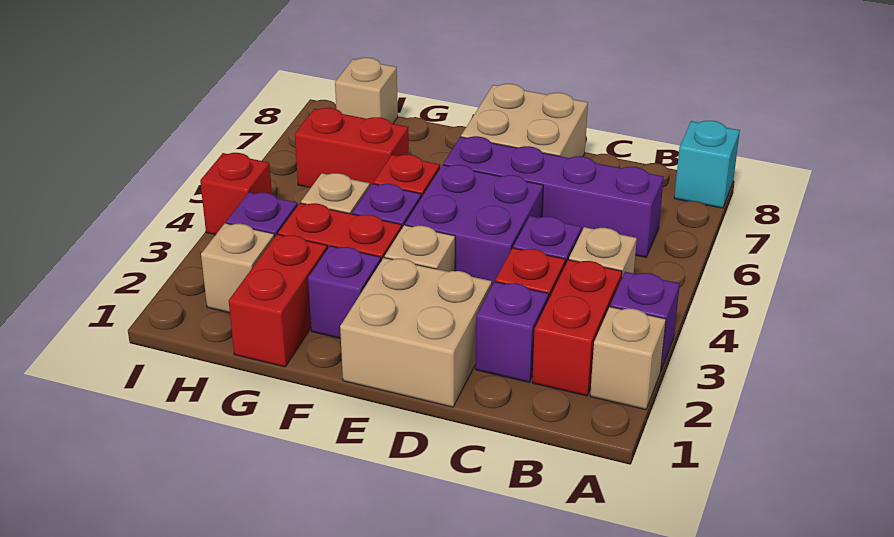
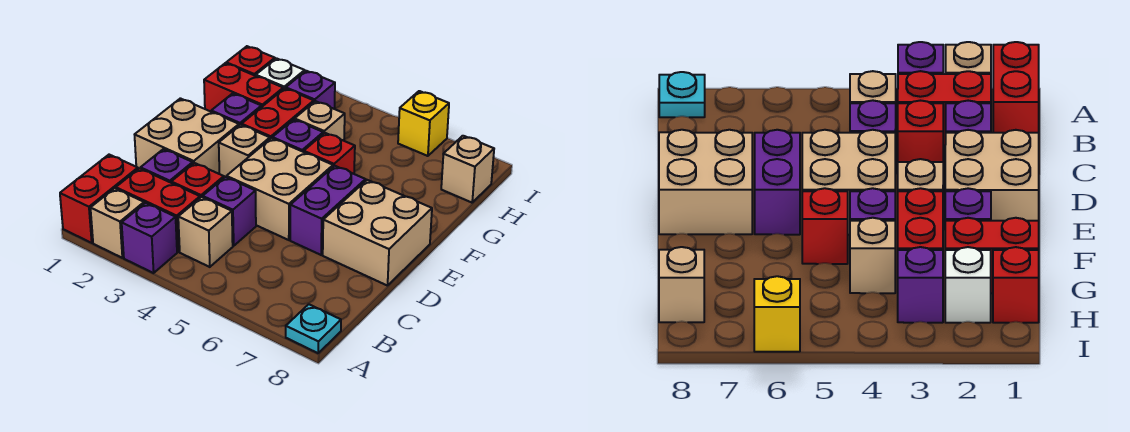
cyan brick A8 level 1 -> cyan plate A8 level 1
purple brick B6:E6 level 1 -> purple brick D6:E6 level 1
purple brick D4:E5 level 1 -> tan brick D4:E5 level 1
red brick G6:H6 level 1 -> red brick A1:B1 level 1
tan brick H2 level 1 -> white brick H2 level 1
red brick I4 level 1 -> red brick H1 level 1
none -> yellow brick I6 level 1

